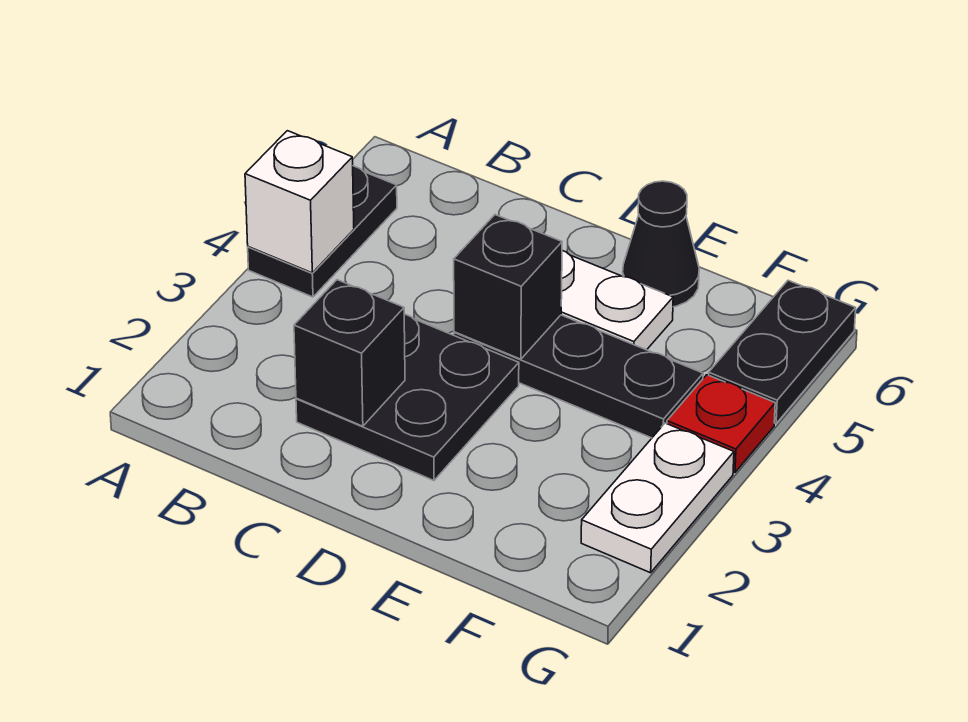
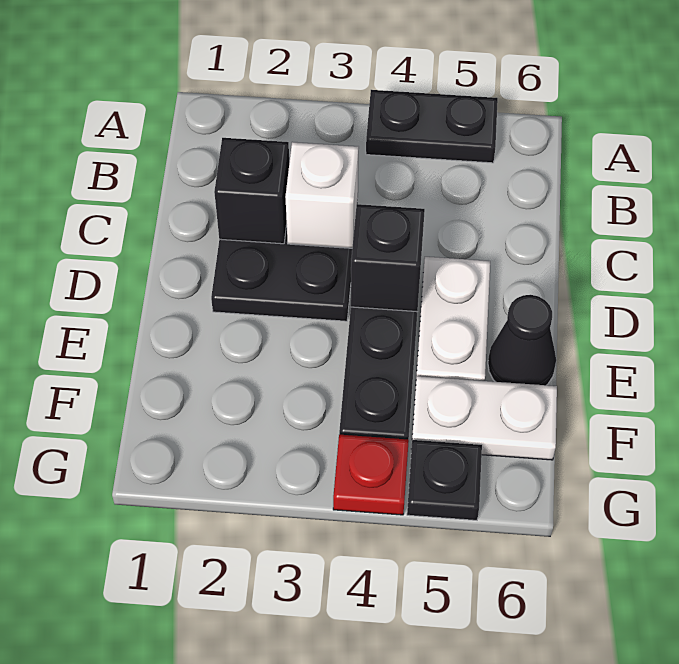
white brick A4 level 2 -> white brick C3 level 2
white plate G2:G3 level 1 -> white plate F5:F6 level 1
black plate G5:G6 level 1 -> black plate G5 level 1

